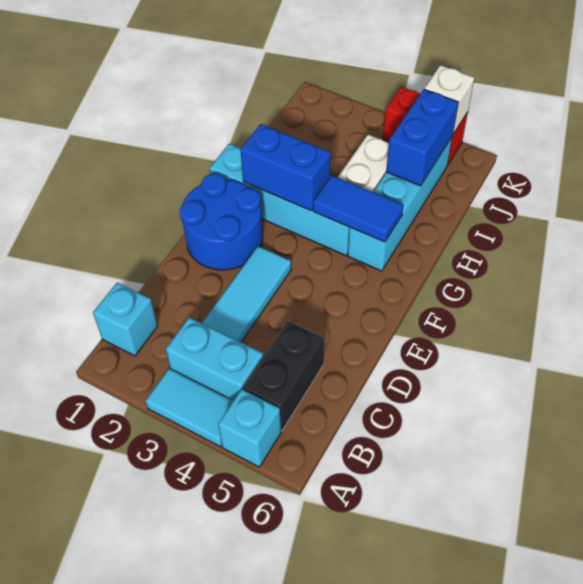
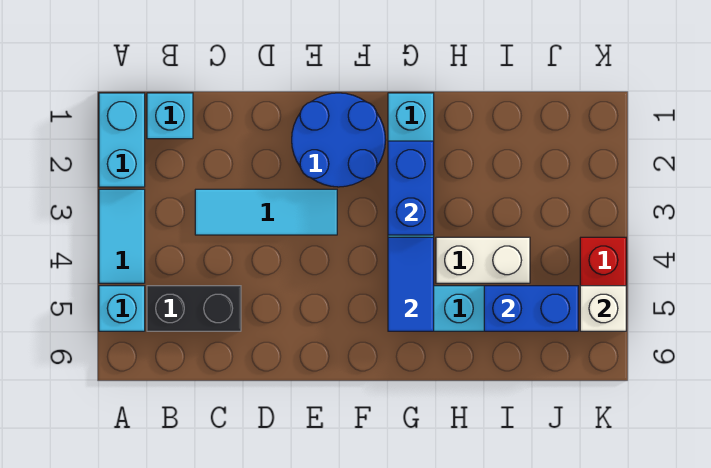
cyan brick B3:B4 level 1 -> cyan brick A1:A2 level 1

